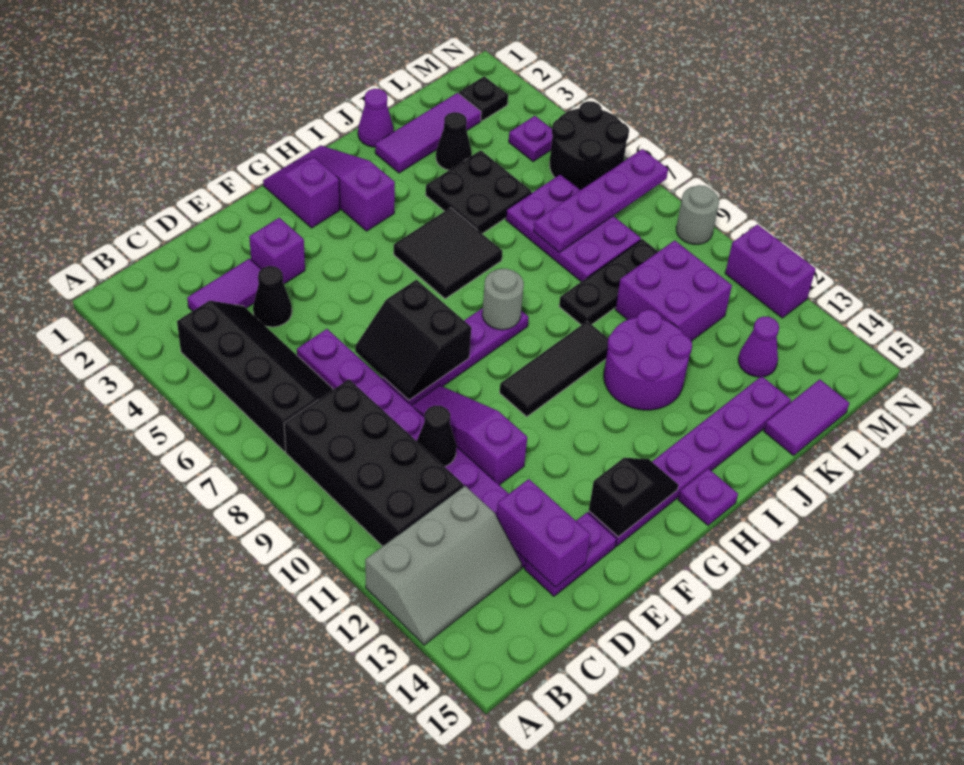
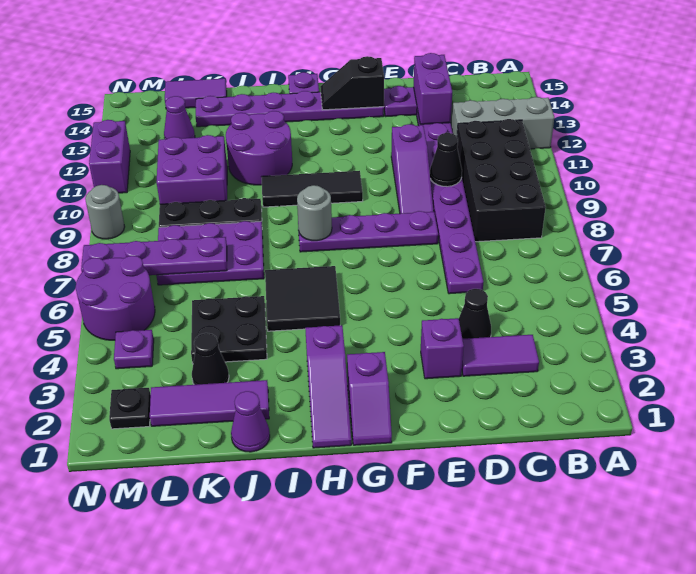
black slope B4:C7 level 1 top B -> none
black slope E7:F8 level 2 top F -> none
purple plate K6:L8 level 1 -> purple plate J7:L8 level 1
black round brick M5:N6 level 1 -> purple round brick M5:N6 level 1

